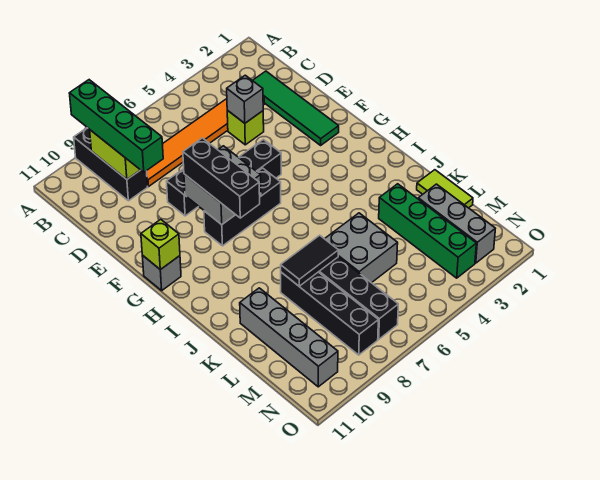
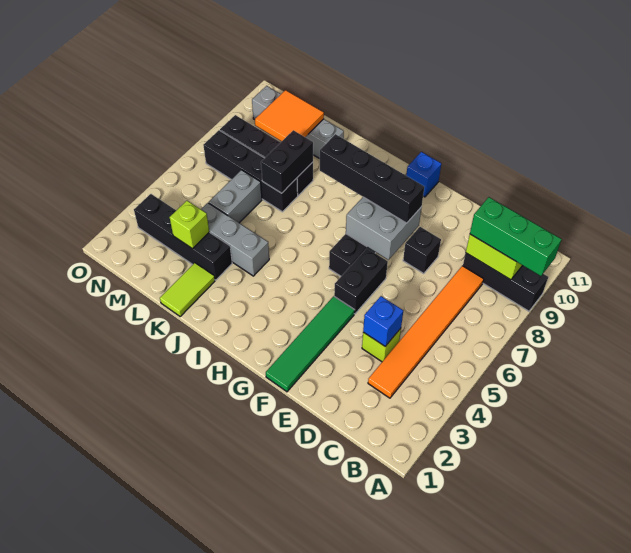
green brick A9:D9 level 3 -> green brick A9:C9 level 3
green tile C2:F2 level 1 -> green tile F1:F4 level 1
grey brick D4 level 2 -> blue brick D4 level 2
black brick F8:H8 level 3 -> black brick F8:I8 level 3
grey brick G11 level 1 -> blue brick G11 level 1
lime brick G11 level 2 -> lime brick L3 level 2
lime tile K1:L1 level 1 -> lime tile K1:K2 level 1
green brick K3:N3 level 1 -> black brick K3:N3 level 1
grey brick K5:L6 level 1 -> grey brick L5:L6 level 1
black tile K7:K8 level 2 -> black brick K7:K8 level 2
grey brick L2:N2 level 1 -> grey brick J4:L4 level 1
none -> orange tile L9:M10 level 2

